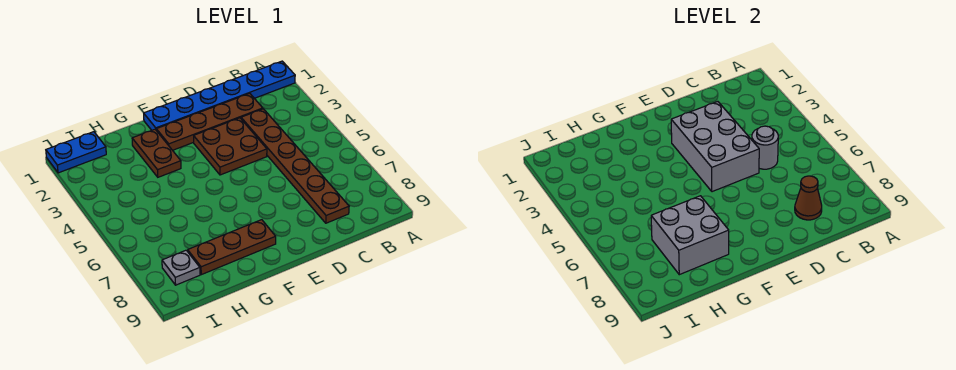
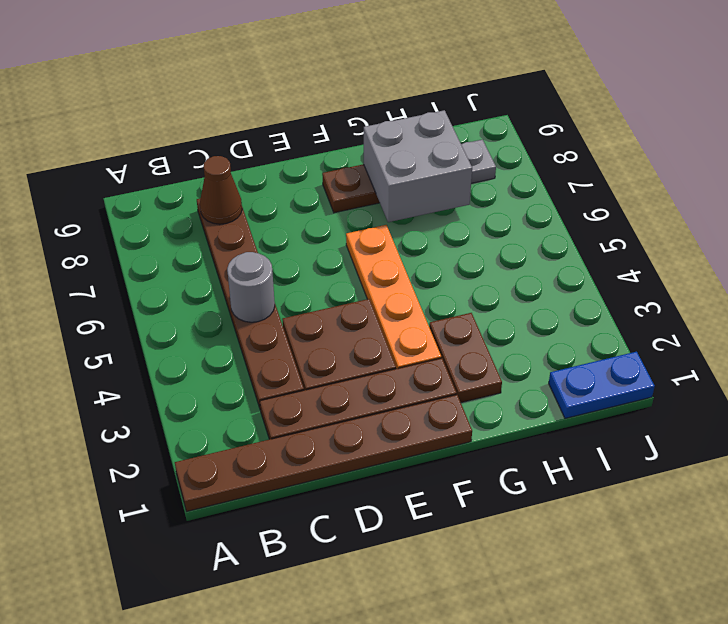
blue plate A1:F1 level 1 -> brown plate A1:F1 level 1
grey brick D3:E5 level 2 -> none
none -> orange plate F3:F6 level 1

